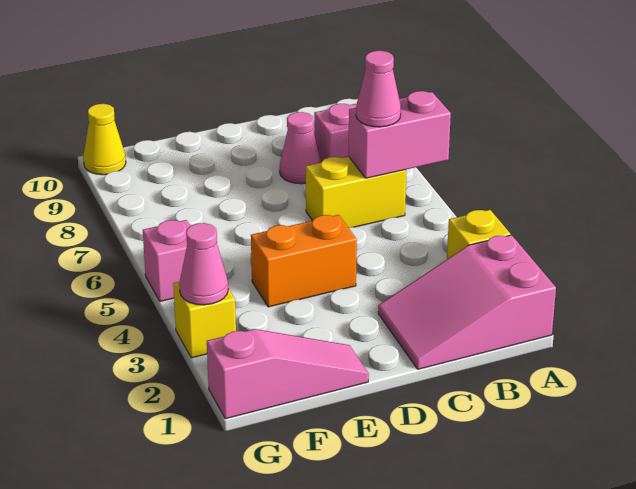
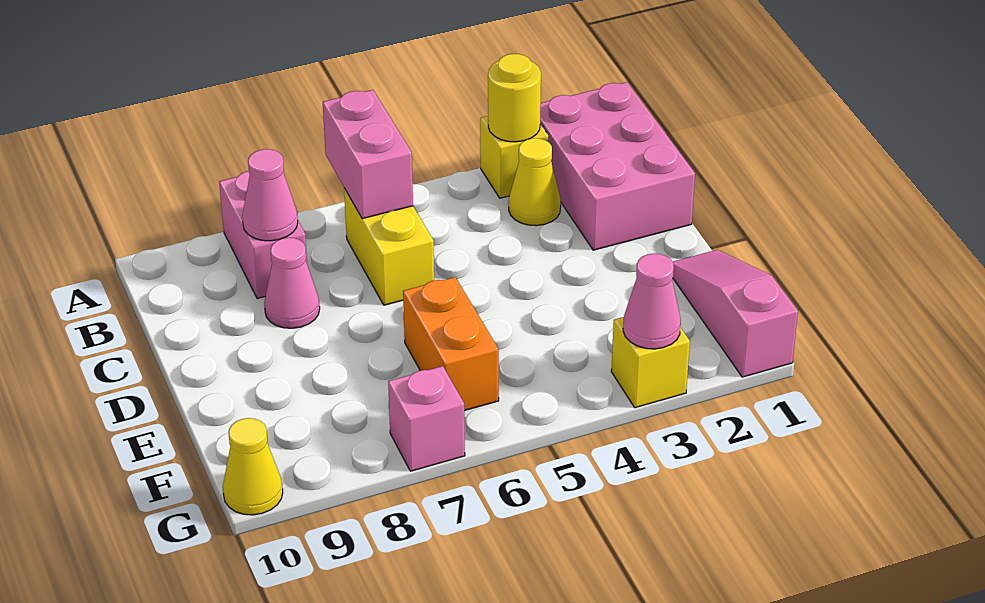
pink slope A1:C2 level 1 top A -> pink brick A1:C2 level 1
none -> yellow round brick A3 level 2
none -> yellow cone B3 level 1
pink cone B6 level 3 -> pink cone B8 level 2
orange brick D4:E4 level 1 -> orange brick E6:F6 level 1
pink brick G5 level 1 -> pink brick G7 level 1

